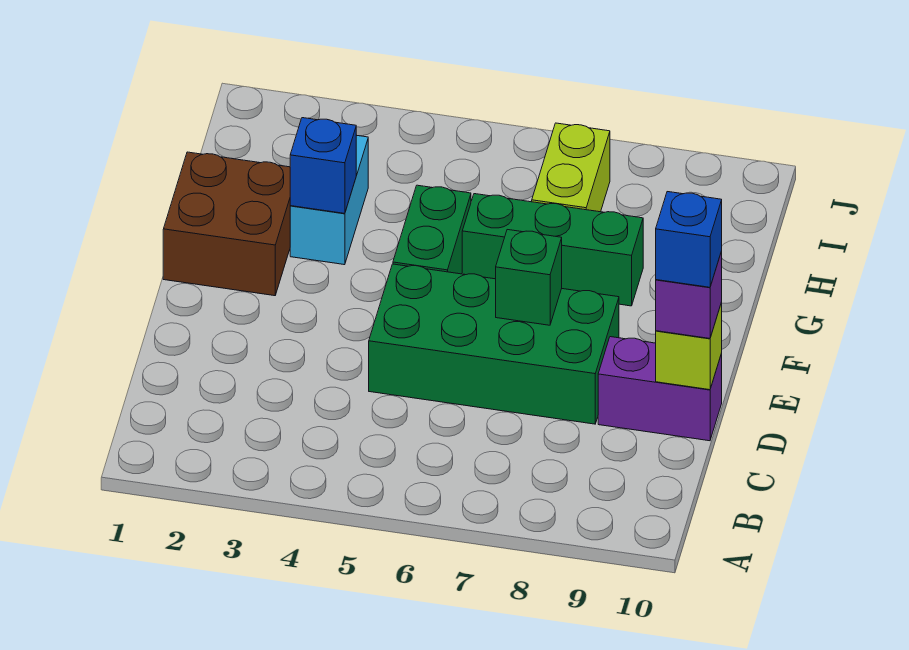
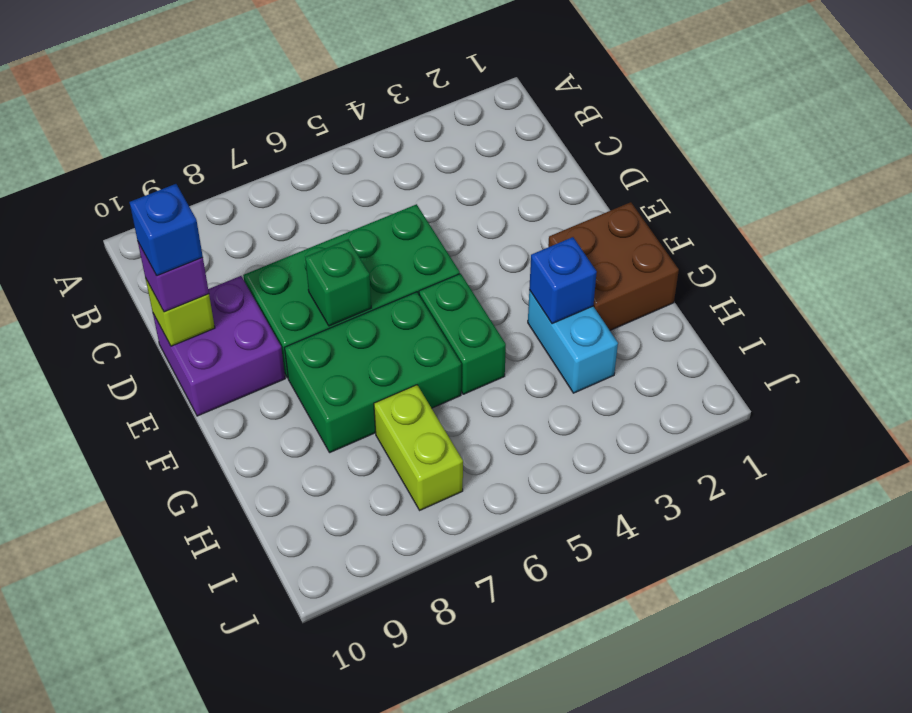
purple brick D9:D10 level 1 -> purple brick D9:E10 level 1
green brick G6:G8 level 1 -> green brick F6:G8 level 1

